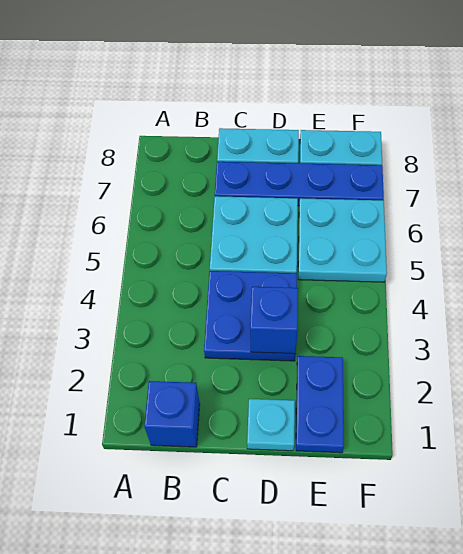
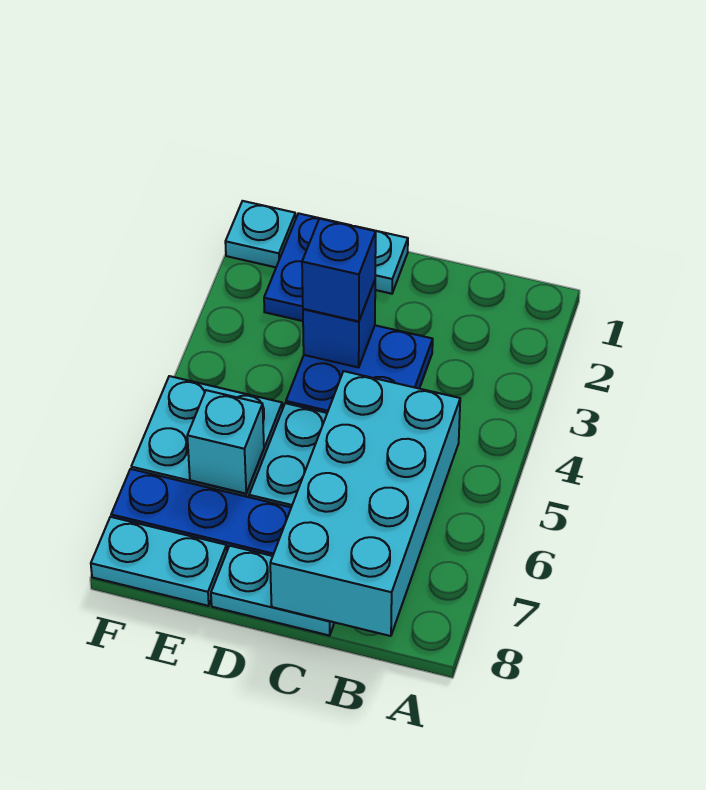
blue brick B1 level 1 -> blue brick D3 level 3
none -> cyan brick B5:C8 level 2
none -> cyan brick E6 level 2
none -> cyan plate F1 level 1

